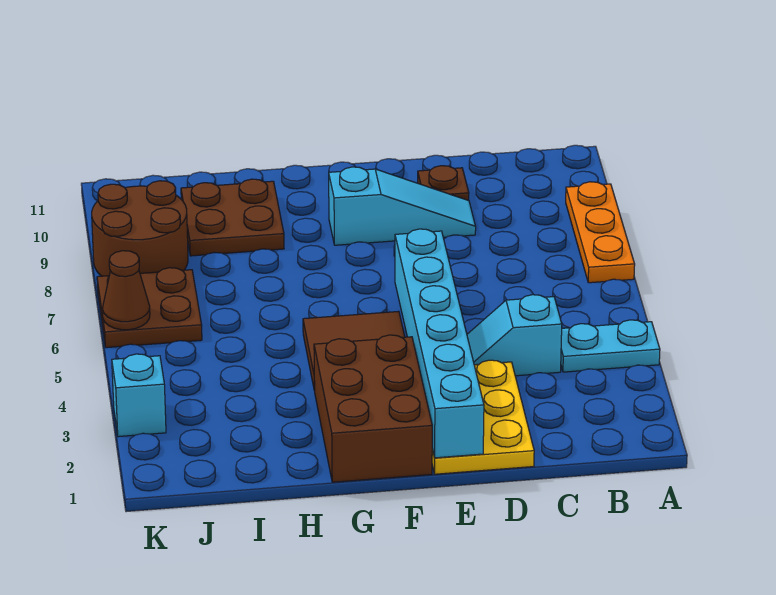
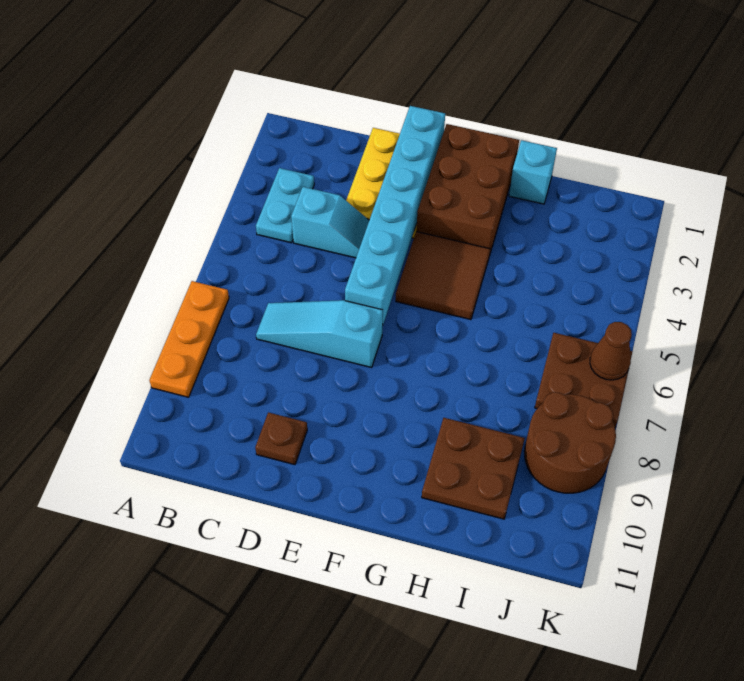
cyan plate A4:B4 level 1 -> cyan plate B3:B4 level 1
cyan slope D9:F9 level 1 top F -> cyan slope C7:E7 level 1 top E
cyan brick K3 level 1 -> cyan brick H1 level 1

